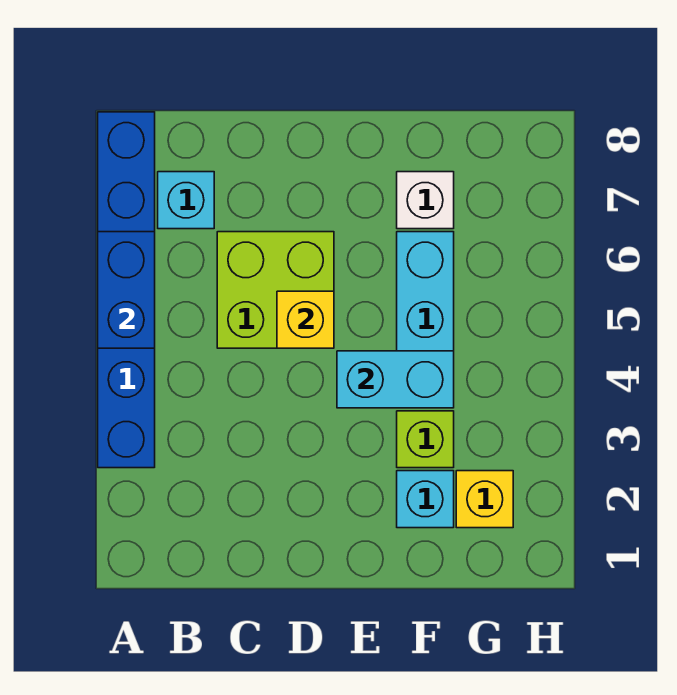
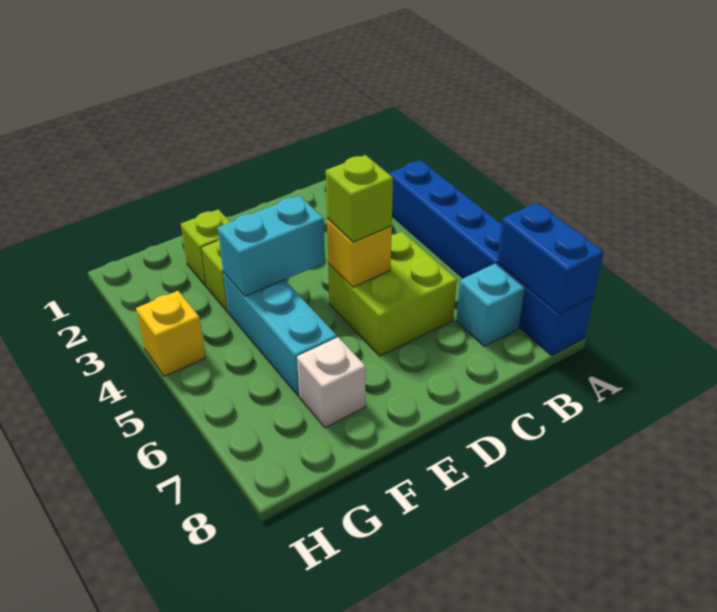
blue brick A5:A6 level 2 -> blue brick A7:A8 level 2
none -> lime brick D5 level 3
cyan brick F2 level 1 -> lime brick F2 level 1
yellow brick G2 level 1 -> yellow brick H4 level 1

